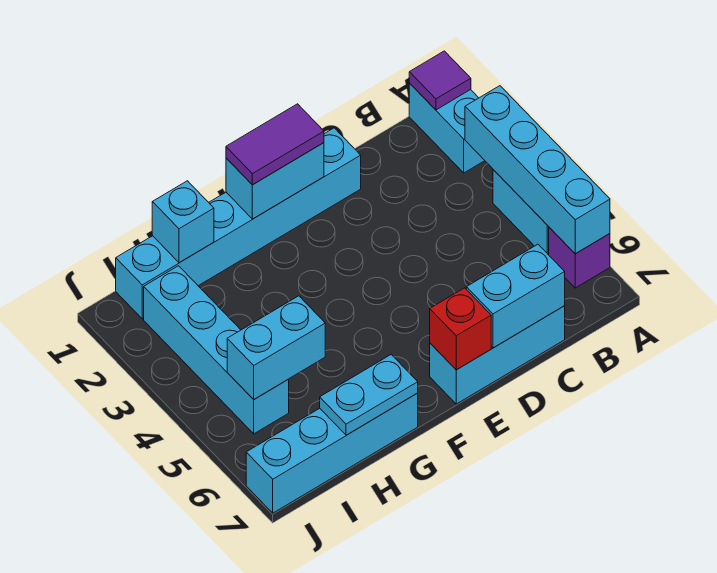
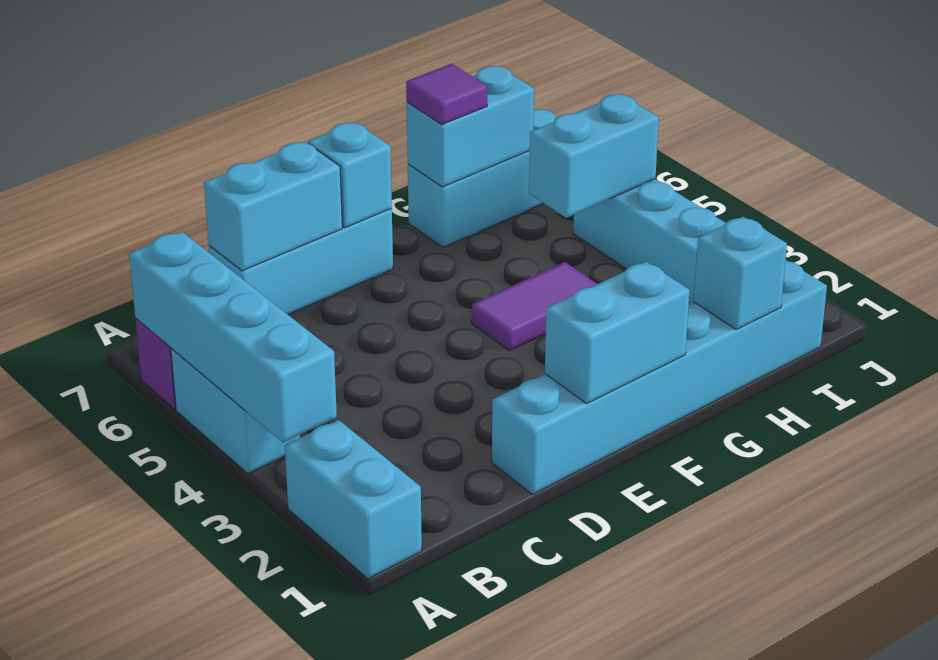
purple tile A1 level 2 -> purple tile G7 level 3
purple tile E1:F1 level 3 -> purple tile F4:G4 level 1
red brick E7 level 2 -> cyan brick E7 level 2
cyan brick G7:J7 level 1 -> cyan brick G7:I7 level 1
cyan plate G7:H7 level 2 -> cyan brick G7:H7 level 2

